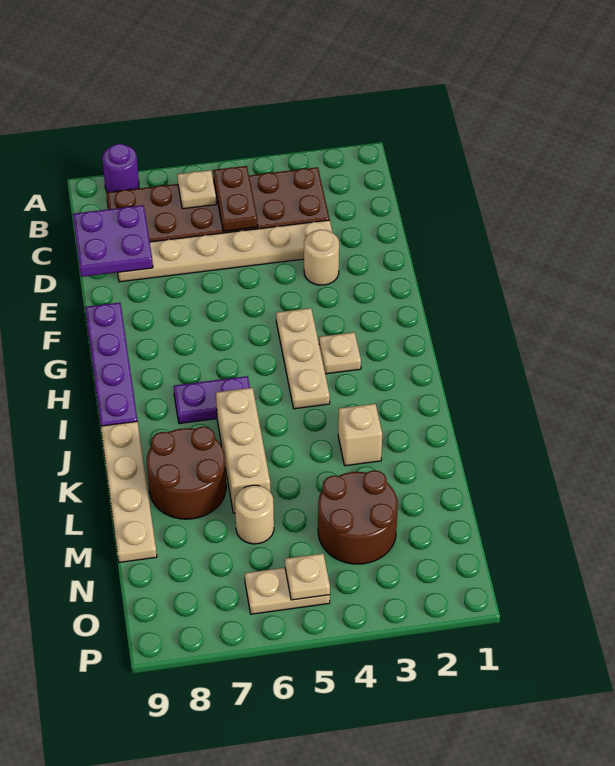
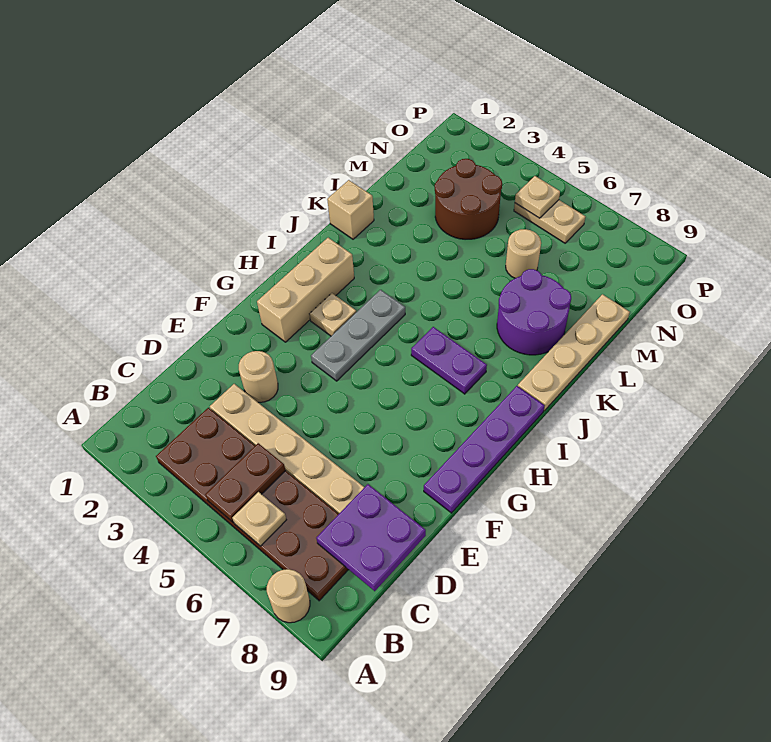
purple round brick A8 level 1 -> tan round brick A8 level 1
tan plate G4:I4 level 1 -> grey plate G4:I4 level 1
tan brick J6:L6 level 1 -> tan brick G2:I2 level 1
tan brick K3 level 1 -> tan brick K1 level 1
brown round brick K7:L8 level 1 -> purple round brick K7:L8 level 1

